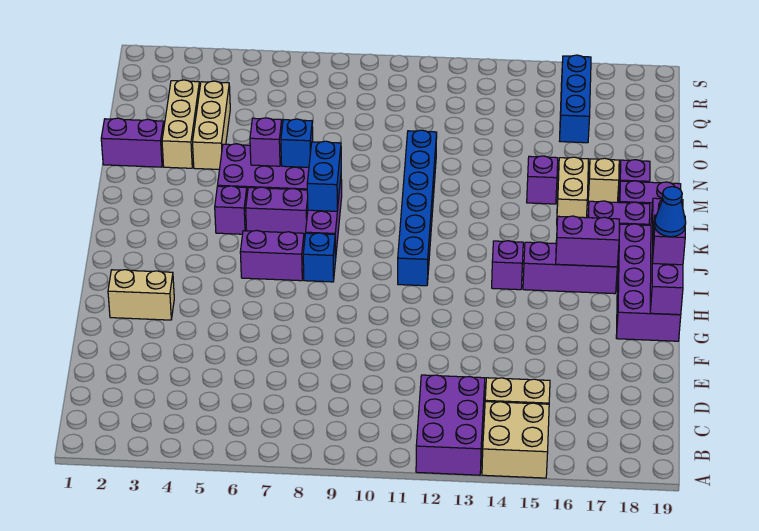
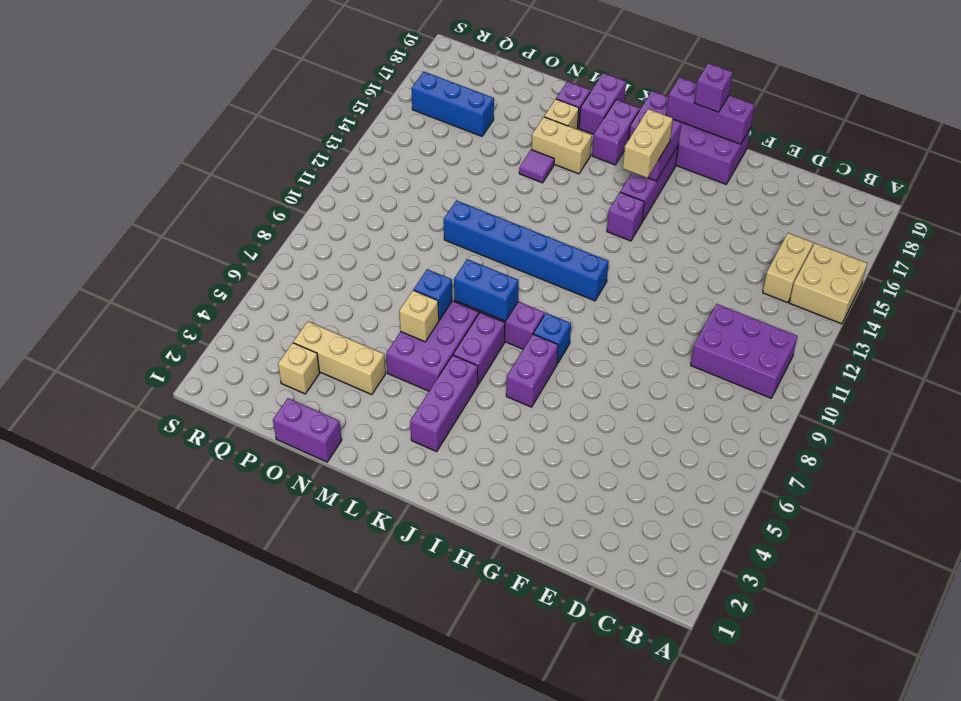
purple brick A12:C13 level 1 -> purple brick B10:D11 level 1
tan brick G2:G3 level 1 -> tan brick I15:I16 level 3
purple brick G19:J19 level 2 -> purple brick G19:I19 level 2
blue cone H19 level 4 -> none
purple brick K5 level 1 -> purple brick K3:K5 level 1
purple brick M6 level 2 -> tan brick M6 level 2
purple brick M15 level 1 -> purple tile M15 level 1
purple brick N1:N2 level 1 -> purple brick N1:O1 level 1
tan brick N3:P3 level 1 -> tan brick P3 level 1

